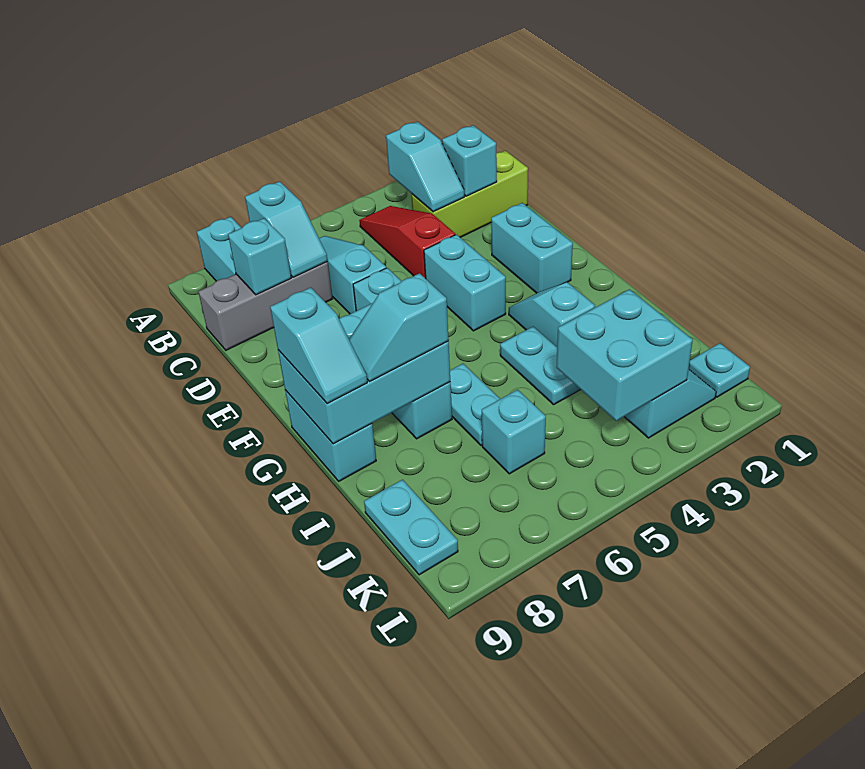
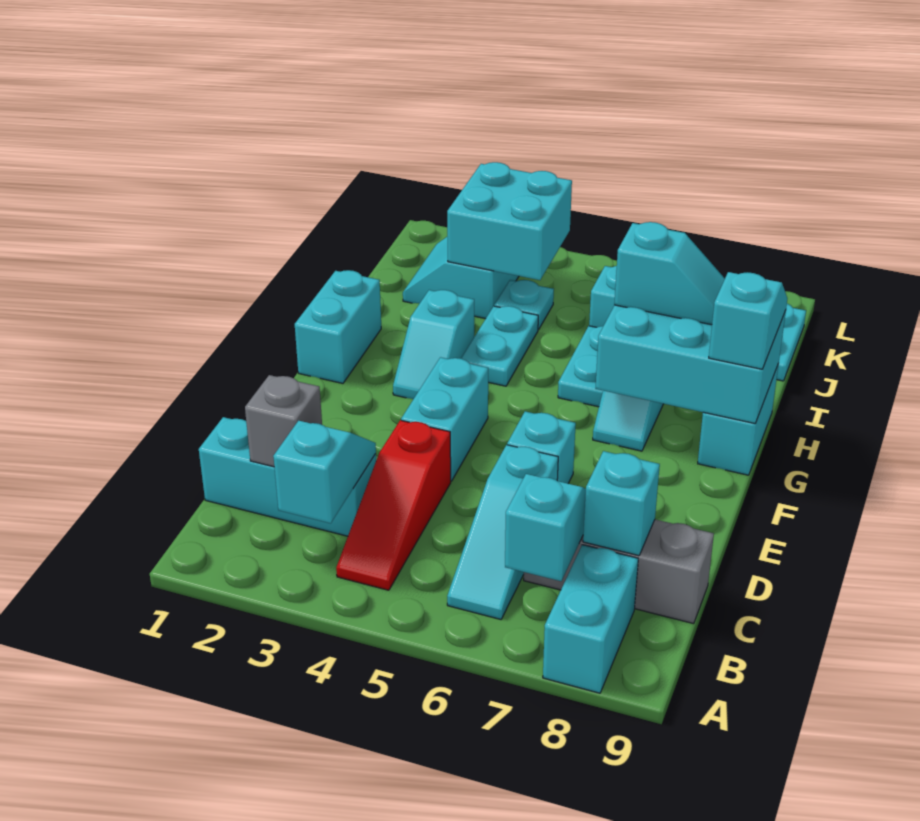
lime brick C1:C3 level 1 -> cyan brick C1:C3 level 1
cyan brick C2 level 2 -> grey brick C2 level 2
cyan brick E2:F2 level 1 -> cyan brick G1:H1 level 1
cyan plate K1 level 1 -> cyan plate J4 level 1

